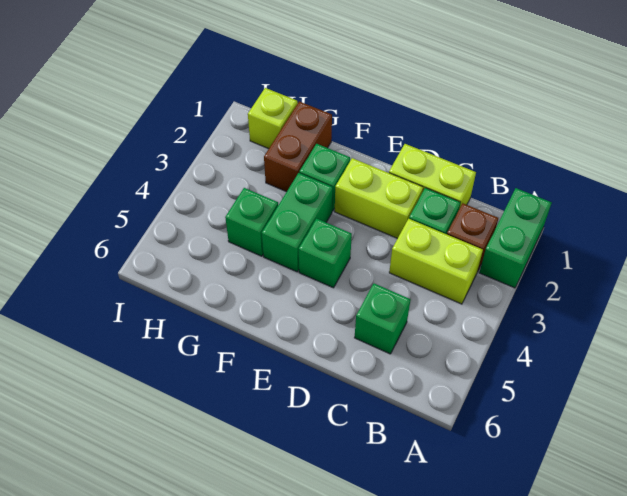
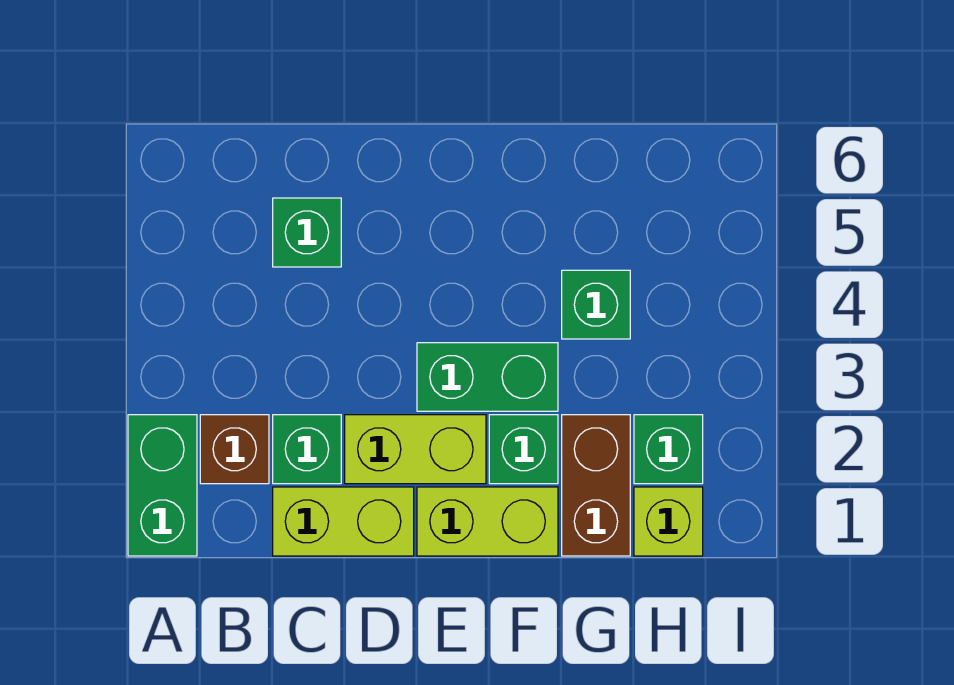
lime brick B3:C3 level 1 -> lime brick E1:F1 level 1
green brick E4 level 1 -> green brick H2 level 1
green brick F3:F4 level 1 -> green brick E3:F3 level 1

